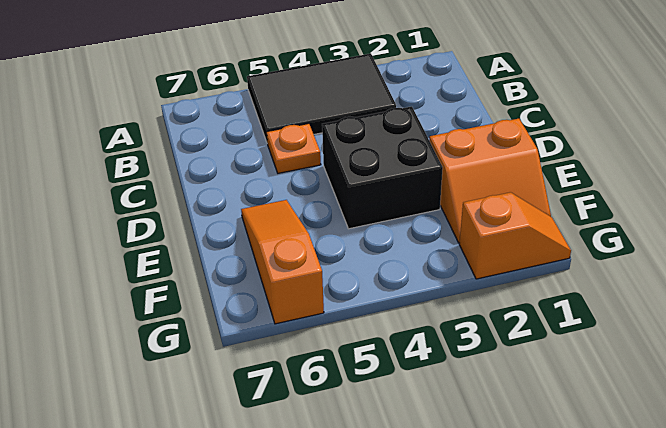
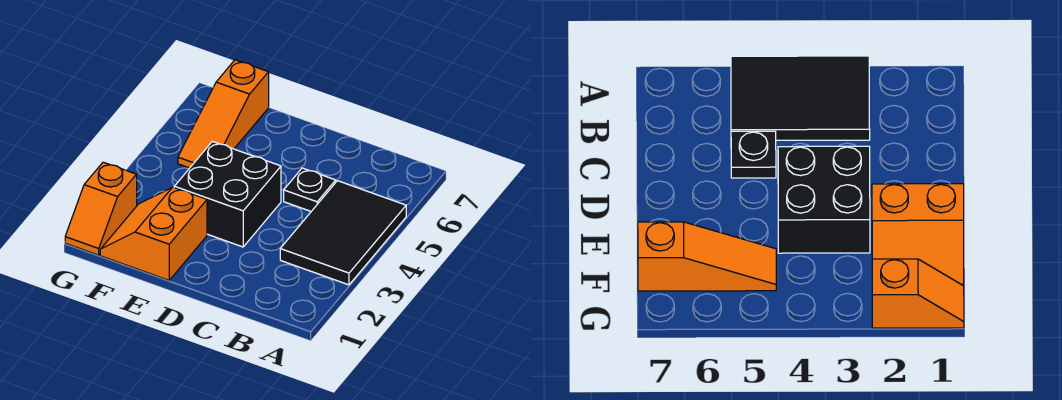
orange plate C5 level 1 -> black plate C5 level 1
orange slope E6:G6 level 1 top G -> orange slope F5:F7 level 1 top 7

